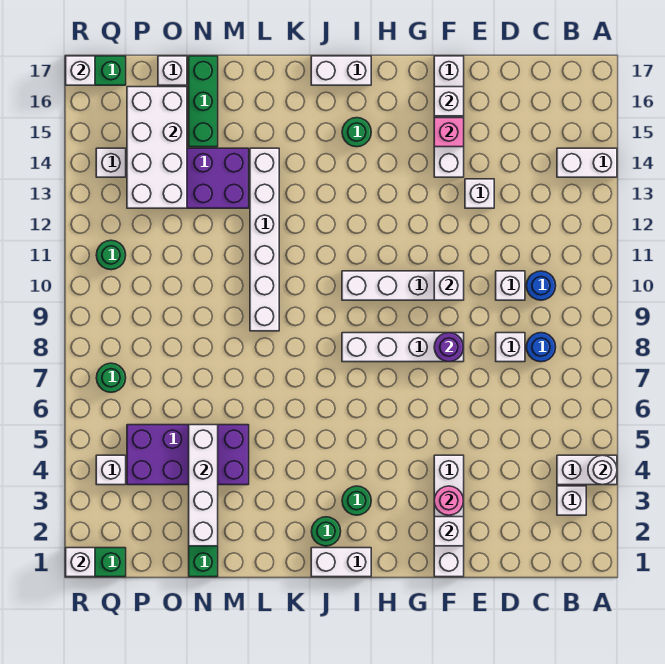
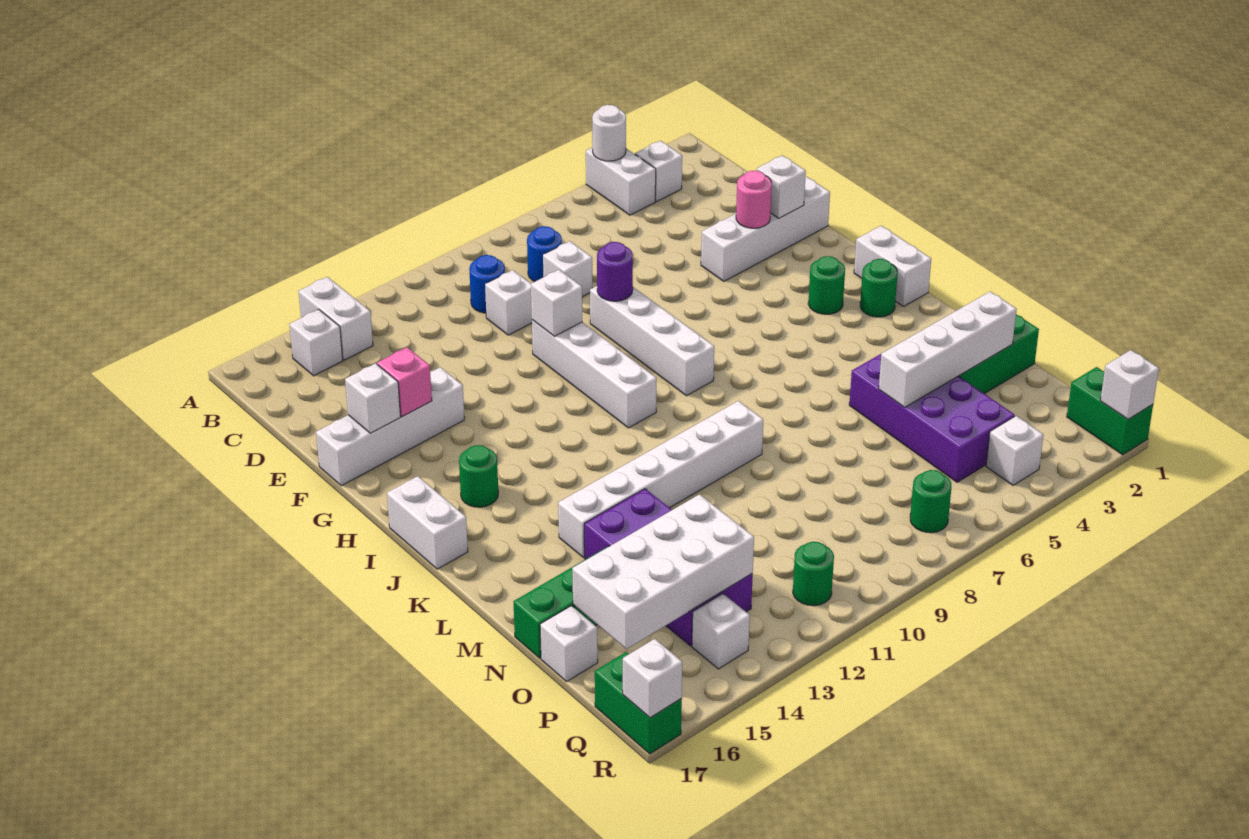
white brick E13 level 1 -> white brick B15 level 1

